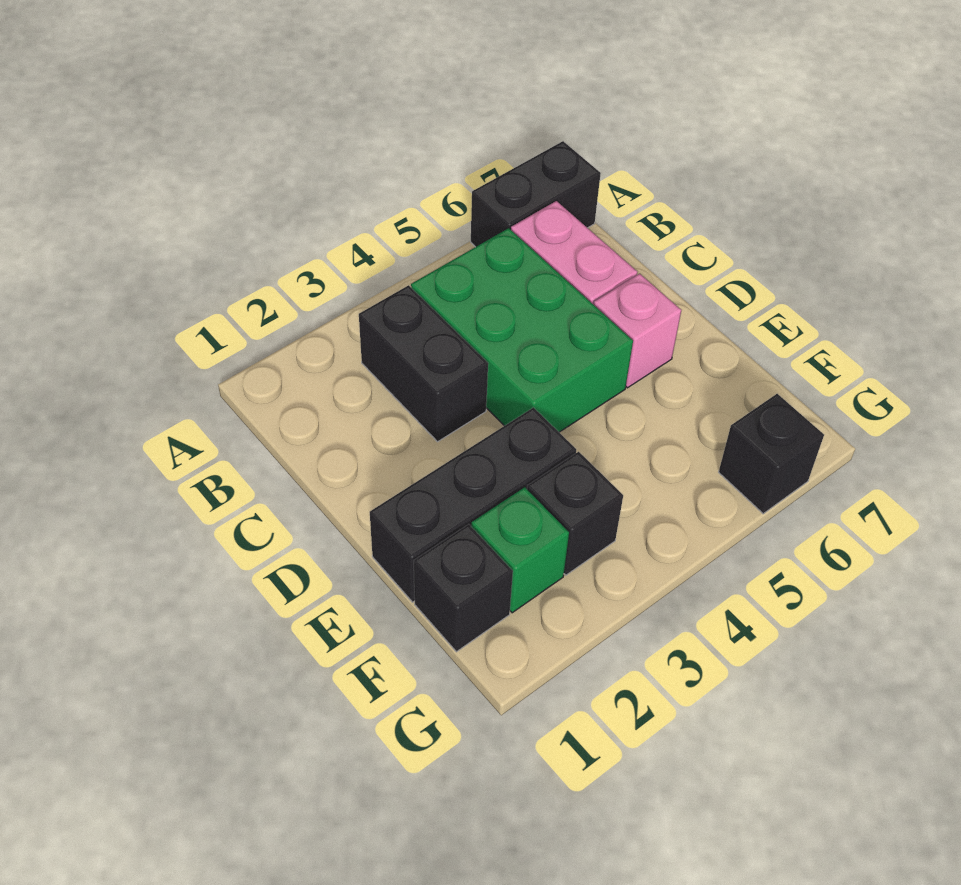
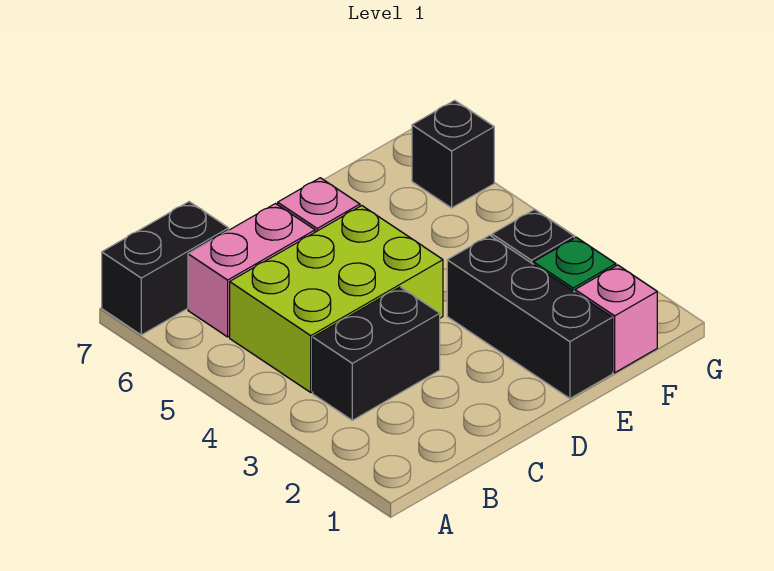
black brick A6:A7 level 1 -> black brick A7:B7 level 1
green brick B4:D5 level 1 -> lime brick B4:D5 level 1
black brick F1 level 1 -> pink brick F1 level 1

